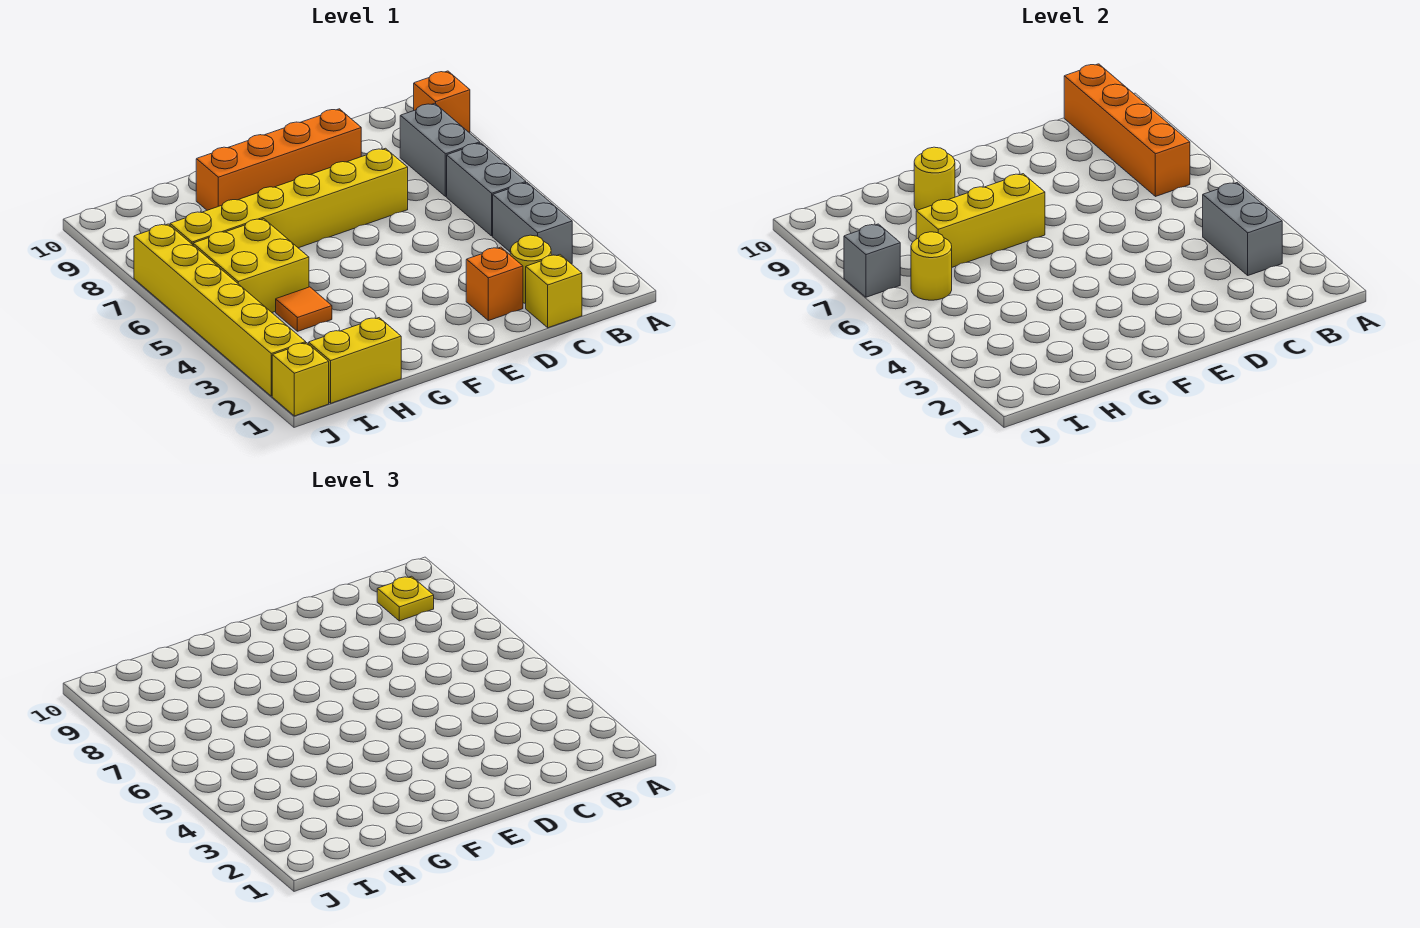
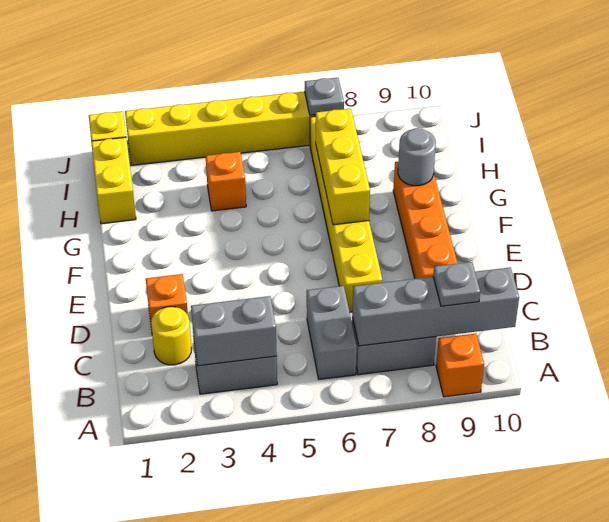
grey brick B5:B6 level 1 -> grey brick B6:C6 level 1
orange brick B7:B10 level 2 -> grey brick B7:B10 level 2
yellow plate B9 level 3 -> grey plate B9 level 3
yellow brick C1 level 1 -> none
yellow round brick G9 level 2 -> grey round brick G9 level 2
orange tile H4 level 1 -> orange brick H4 level 1
yellow brick H5:I6 level 1 -> none
yellow round brick I6 level 2 -> none
grey brick J7 level 2 -> grey plate J7 level 2

